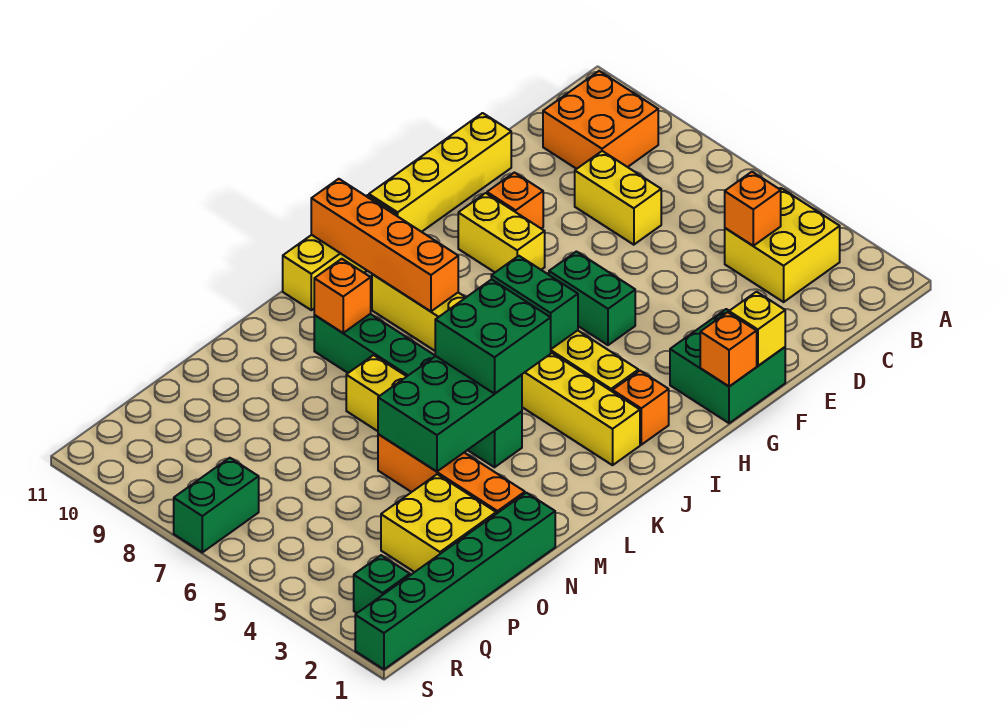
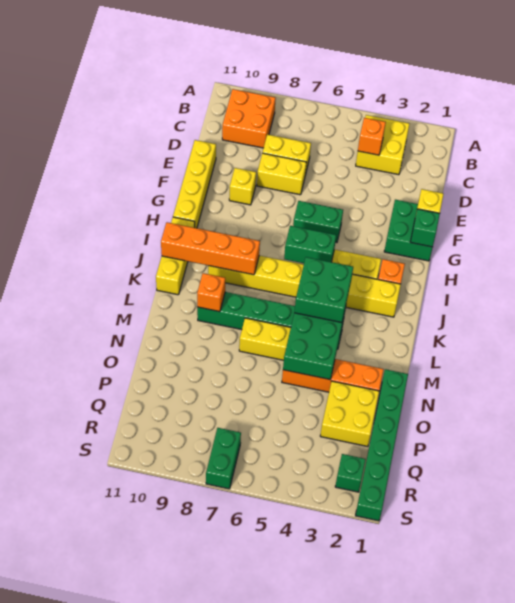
orange brick F9 level 1 -> yellow brick F9 level 1
orange brick G1 level 2 -> green brick G1 level 2
yellow brick G8:G9 level 1 -> yellow brick E7:E8 level 1

